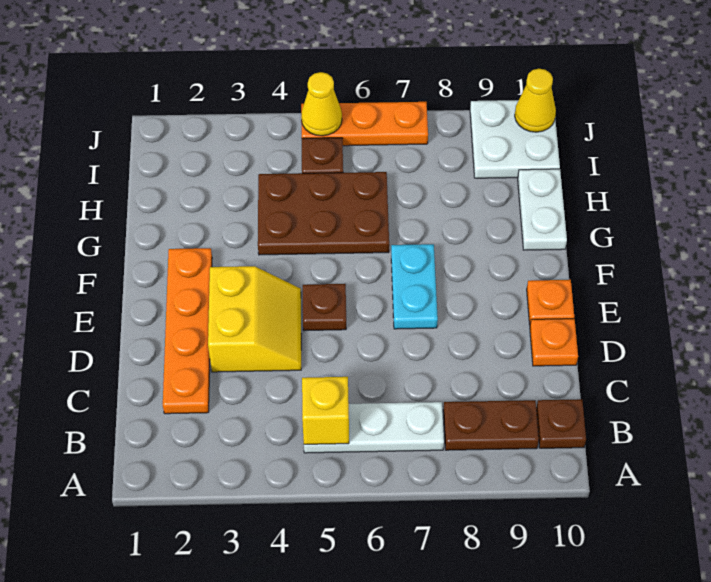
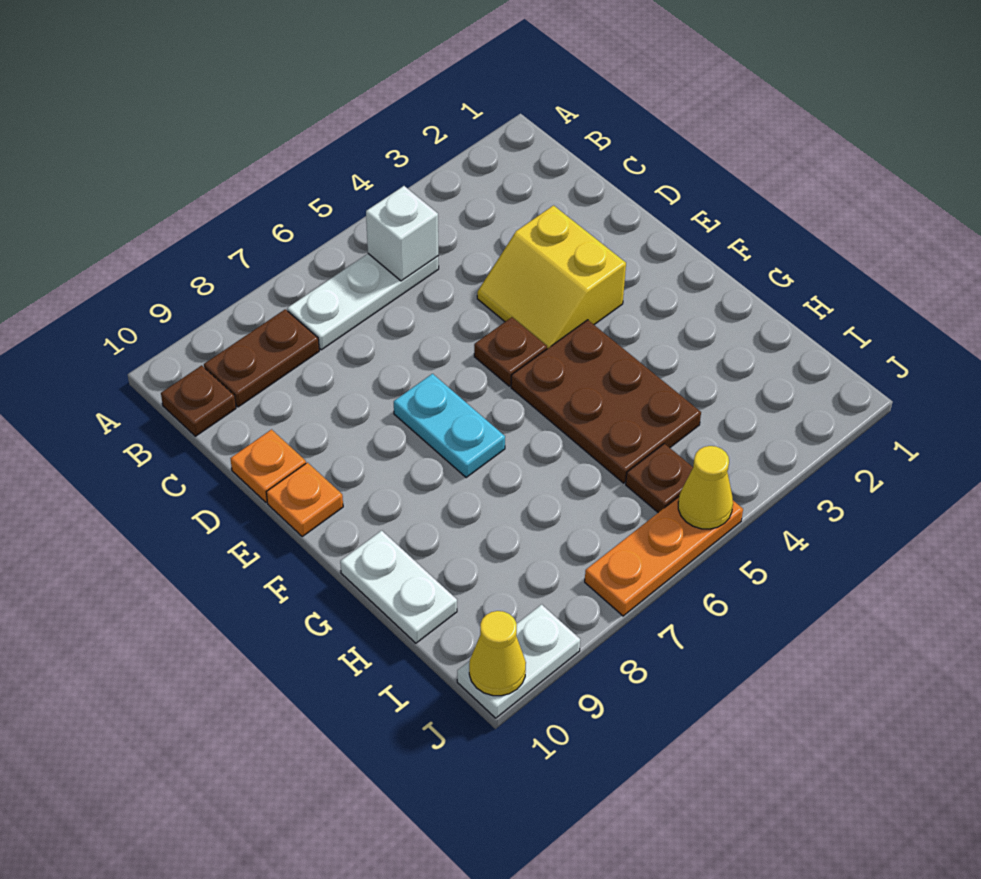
yellow brick B5 level 2 -> white brick B5 level 2
orange plate C2:F2 level 1 -> none
brown plate G4:H6 level 1 -> brown plate F4:H5 level 1
white plate I9:J10 level 1 -> white plate J9:J10 level 1

